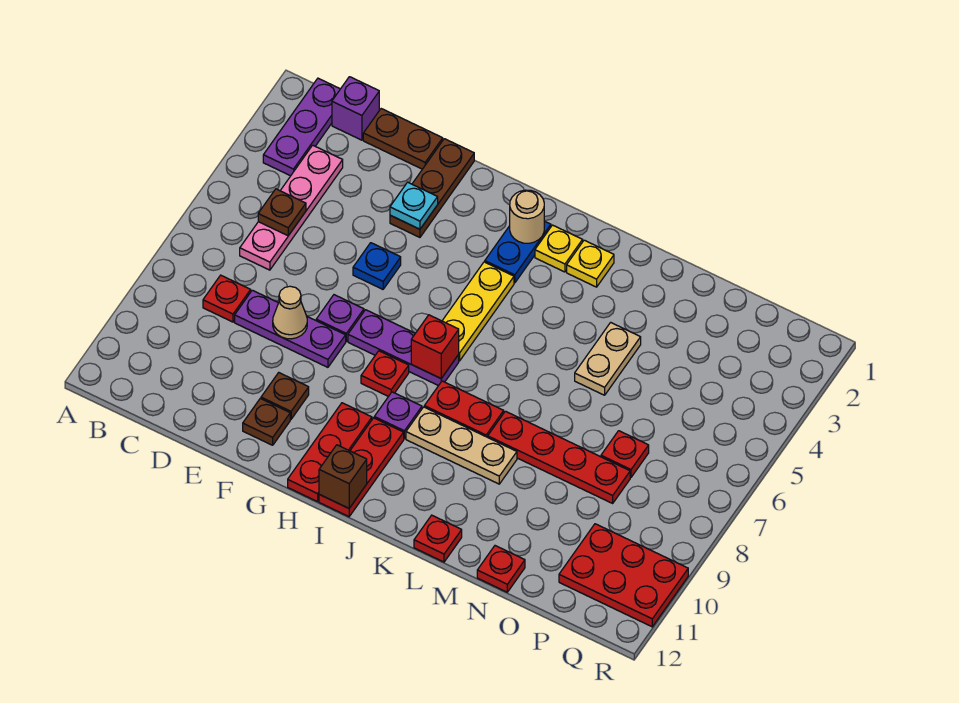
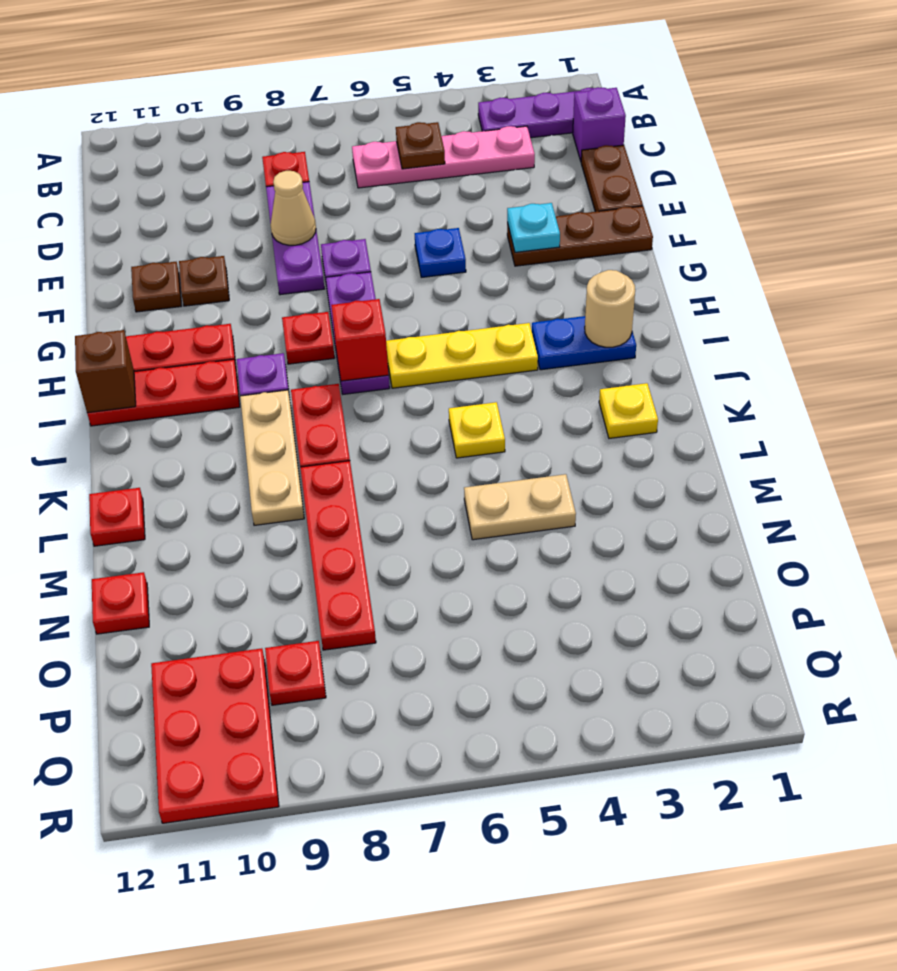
yellow plate J2 level 1 -> yellow plate K5 level 1
red plate O7 level 1 -> red plate P9 level 1

